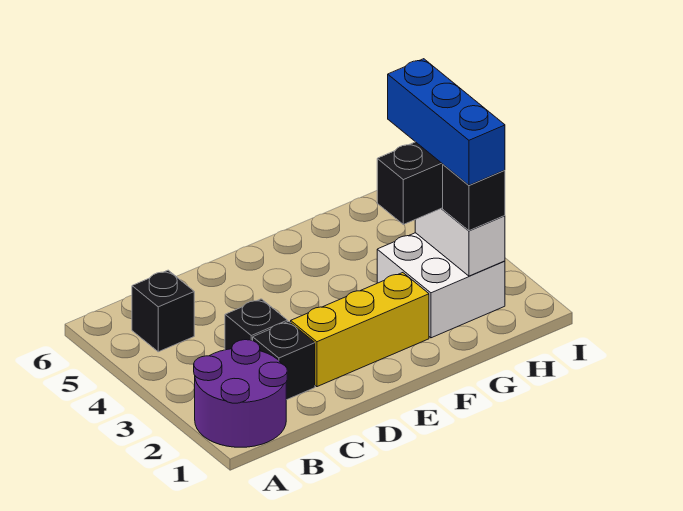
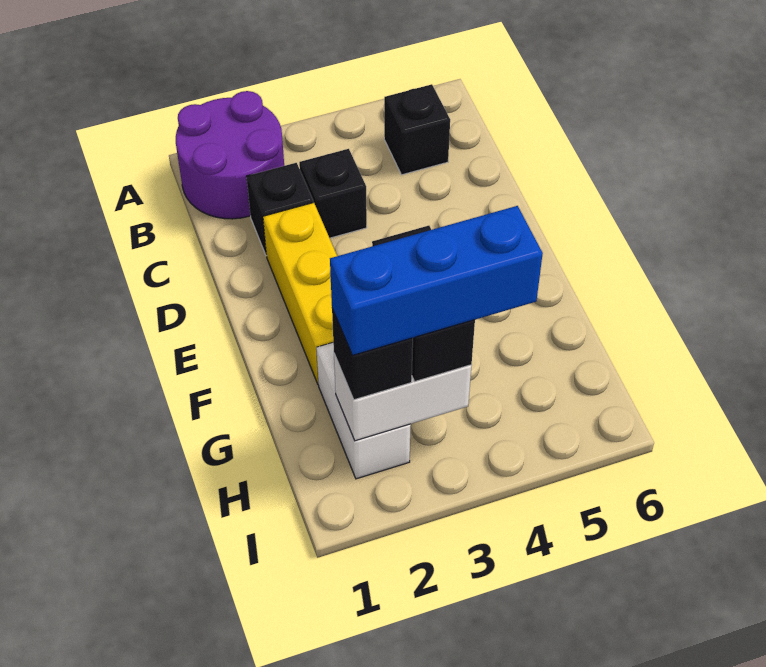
white brick G2:H3 level 1 -> white brick G2:H2 level 1

